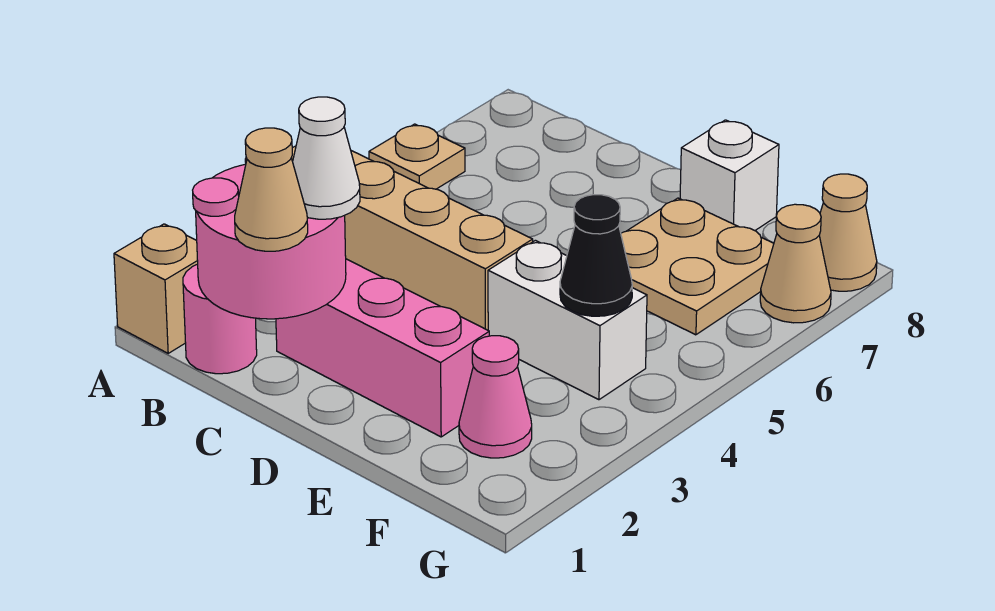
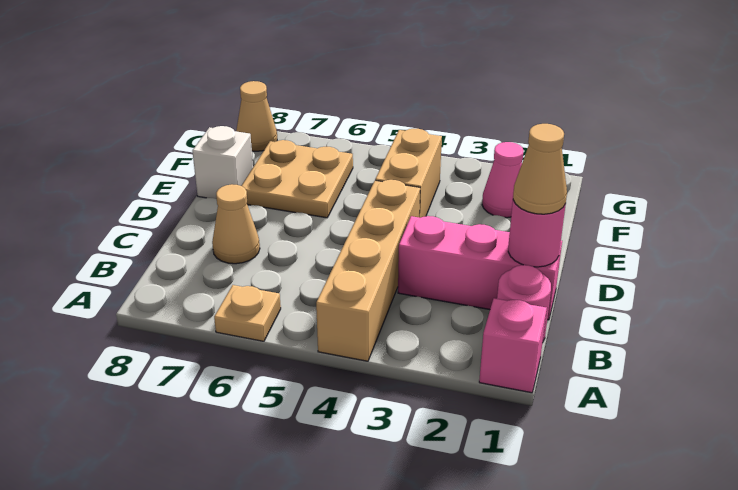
tan brick A1 level 1 -> pink brick A1 level 1
pink round brick B1:C2 level 2 -> pink round brick C1 level 2
pink brick C2:E2 level 1 -> pink brick C1:C3 level 1
white cone C2 level 3 -> none
white brick E4:F4 level 1 -> tan brick E4:F4 level 1
black cone F4 level 2 -> none
tan cone G7 level 1 -> tan cone C7 level 1

